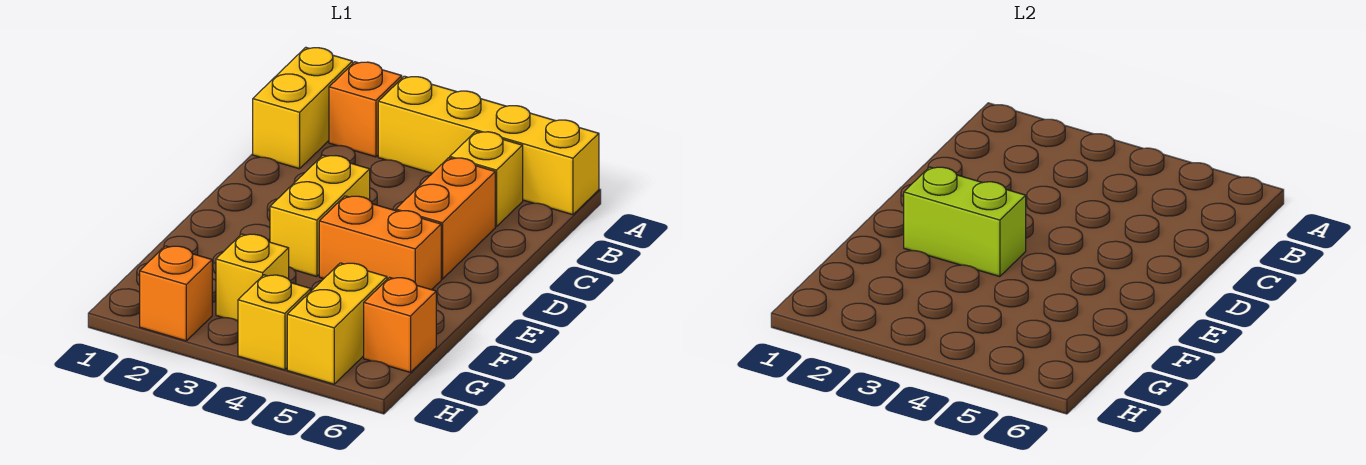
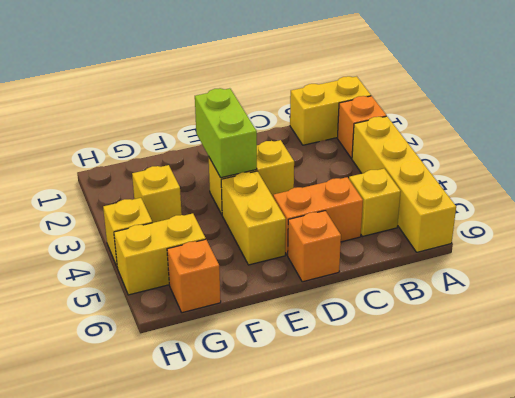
orange brick E4:E5 level 1 -> yellow brick E4:E5 level 1
orange brick H2 level 1 -> orange brick D6 level 1

